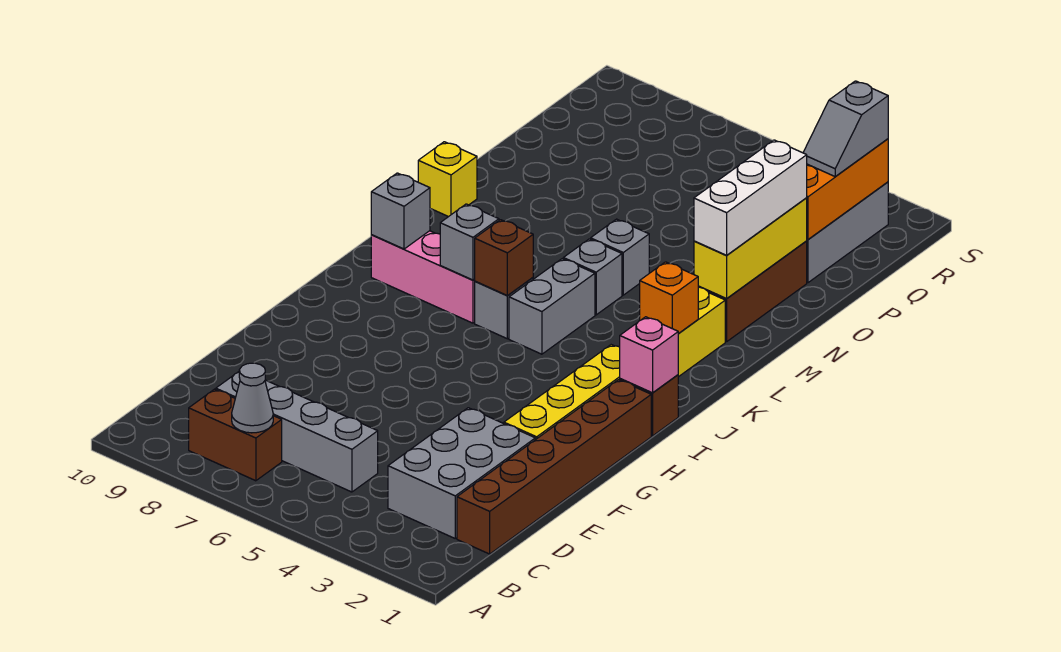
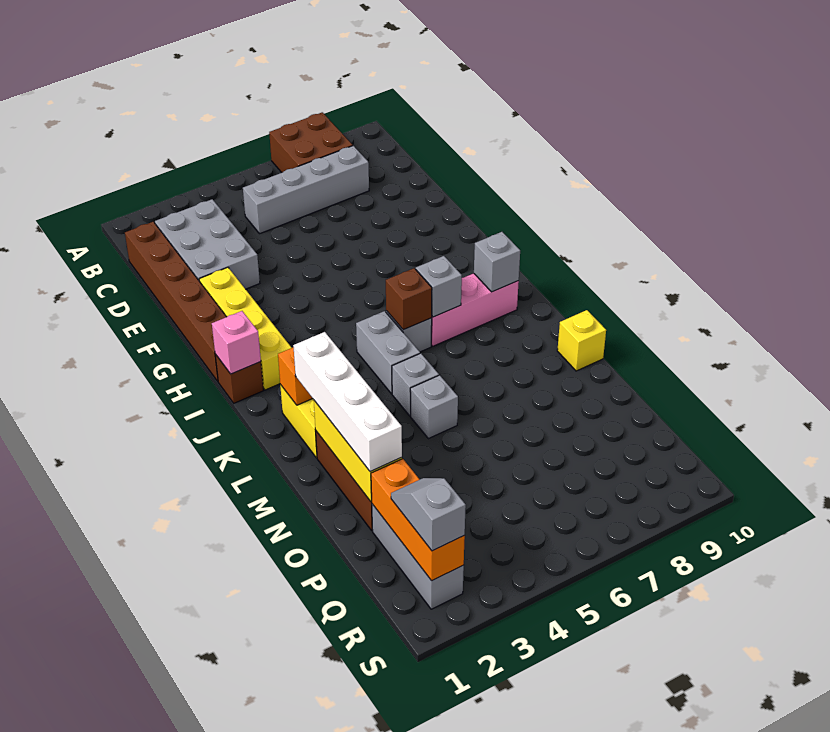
brown brick B7:B8 level 1 -> brown brick A7:B8 level 1
grey cone B7 level 2 -> none
white brick M2:O2 level 3 -> white brick L2:O2 level 3

